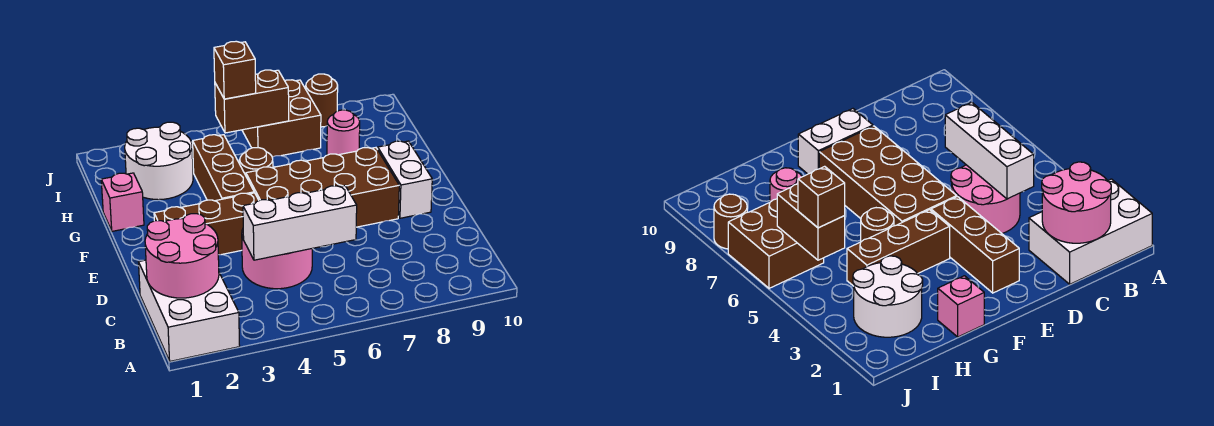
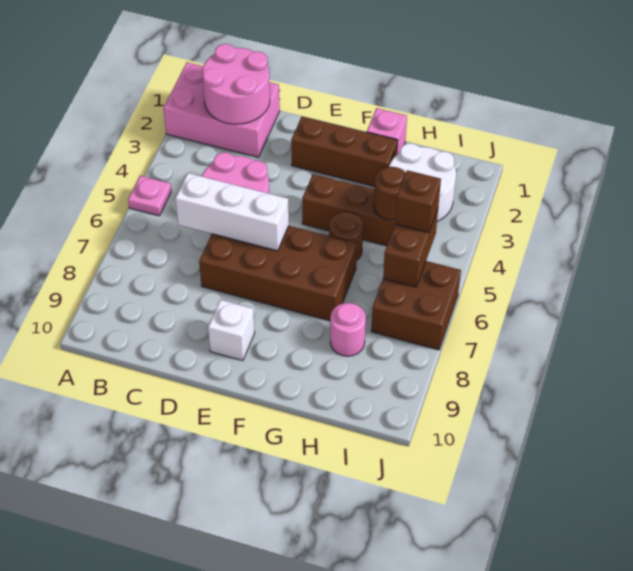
white brick A1:C2 level 1 -> pink brick A1:C2 level 1
none -> pink plate A5 level 1
white brick C4:C6 level 2 -> white brick C6:E6 level 2
brown brick E2:E4 level 1 -> brown brick E2:G2 level 1
brown brick E5:F8 level 1 -> brown brick D6:G7 level 1
white brick E9:F9 level 1 -> white brick E9 level 1
brown round brick J8 level 1 -> brown round brick H4 level 2

